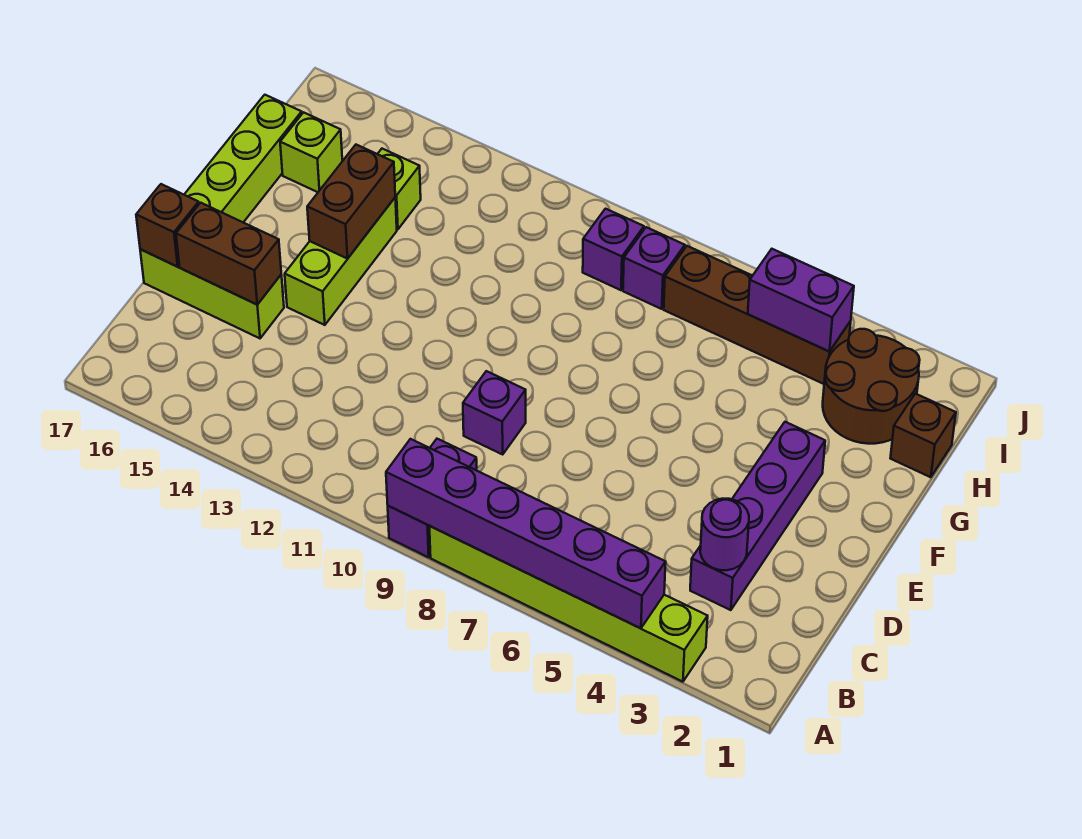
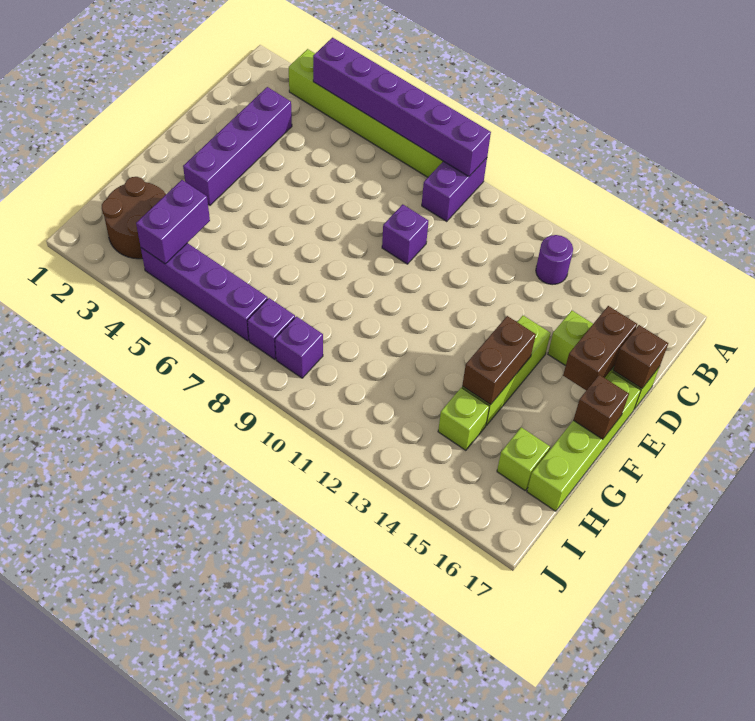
purple round brick C3 level 2 -> purple round brick B13 level 1
brown brick D15:D16 level 2 -> brown brick D16:E16 level 2
brown brick H1 level 1 -> brown brick F17 level 2
brown brick I4:I7 level 1 -> purple brick I4:I7 level 1
purple brick I4:I5 level 2 -> purple brick H4:I4 level 2

